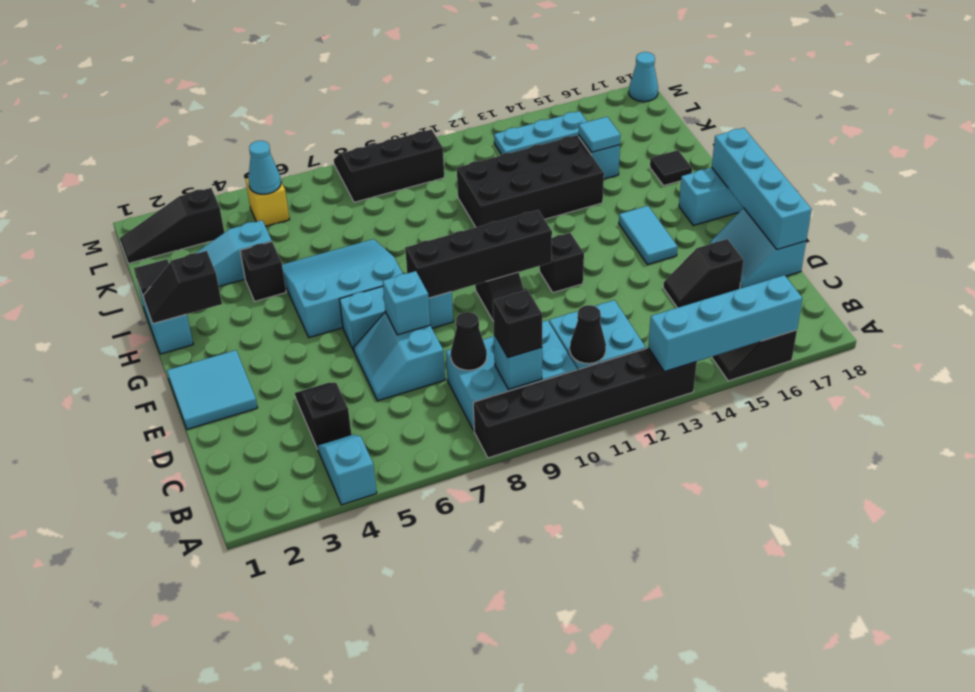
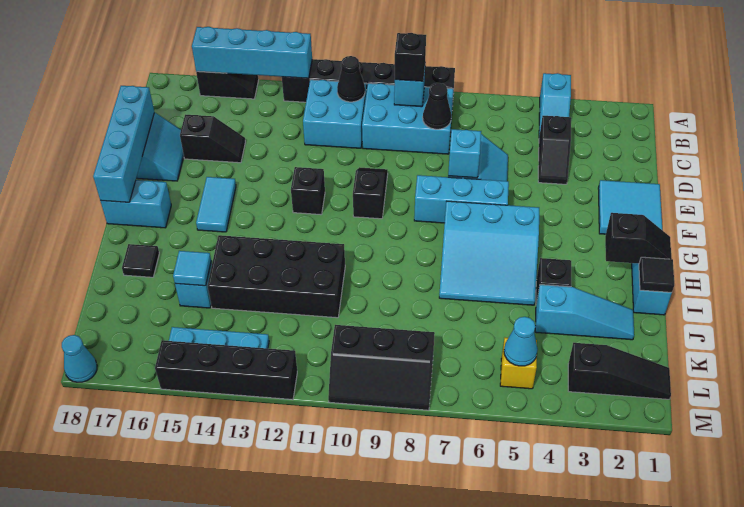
black brick F8:F11 level 2 -> black brick M12:M15 level 1

